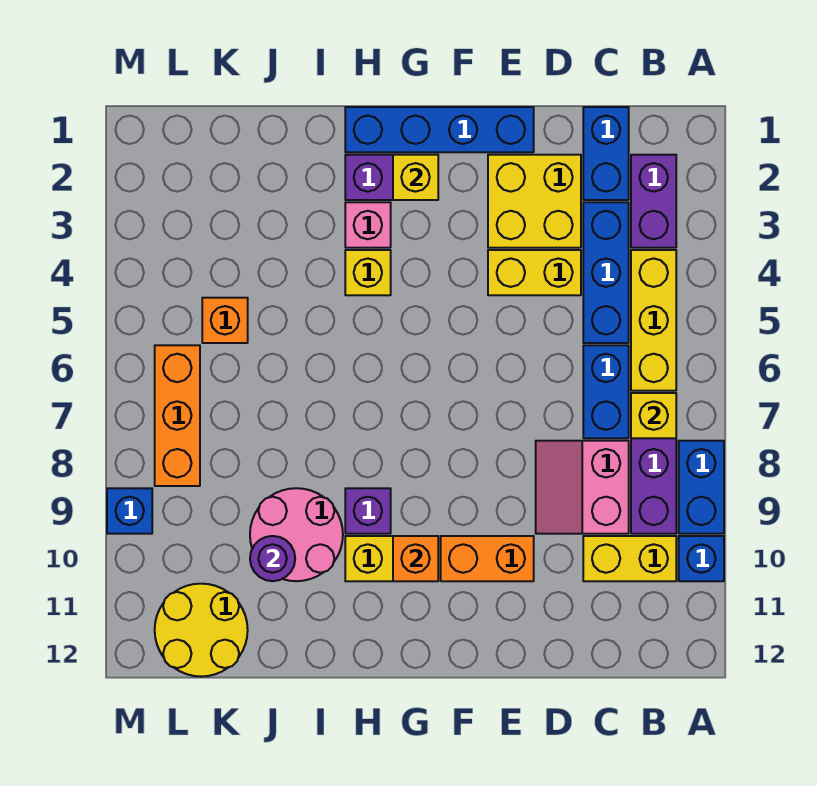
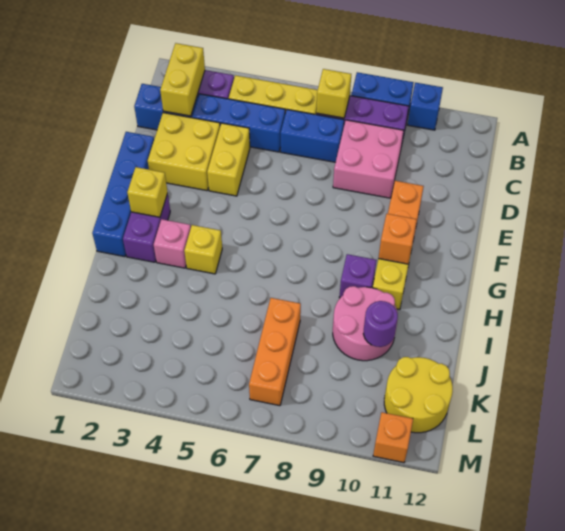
yellow brick B10:C10 level 1 -> yellow brick B2:C2 level 2
pink slope C8:D9 level 1 top C -> pink brick C8:D9 level 1
orange brick K5 level 1 -> orange brick M11 level 1
orange brick L6:L8 level 1 -> orange brick J7:L7 level 1
blue brick M9 level 1 -> none

